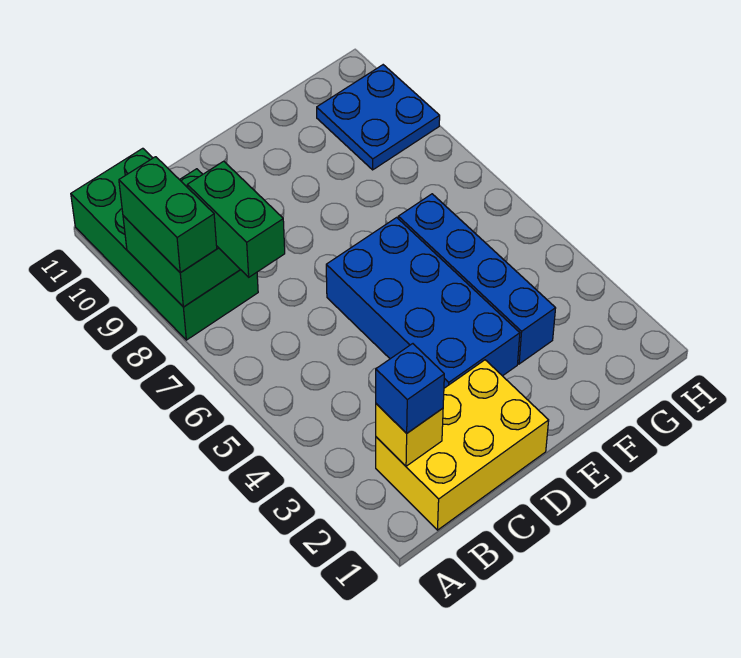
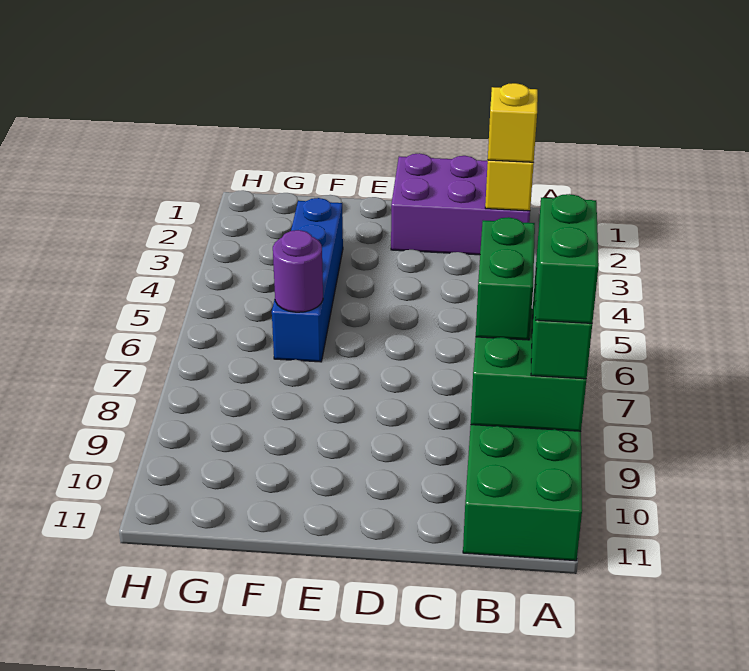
none -> green brick A8:A9 level 4
yellow brick B1:D2 level 1 -> purple brick B1:D2 level 1
blue brick B2 level 3 -> yellow brick B2 level 3
blue brick D3:E6 level 1 -> none
none -> purple round brick F6 level 2
blue plate G9:H10 level 1 -> none

